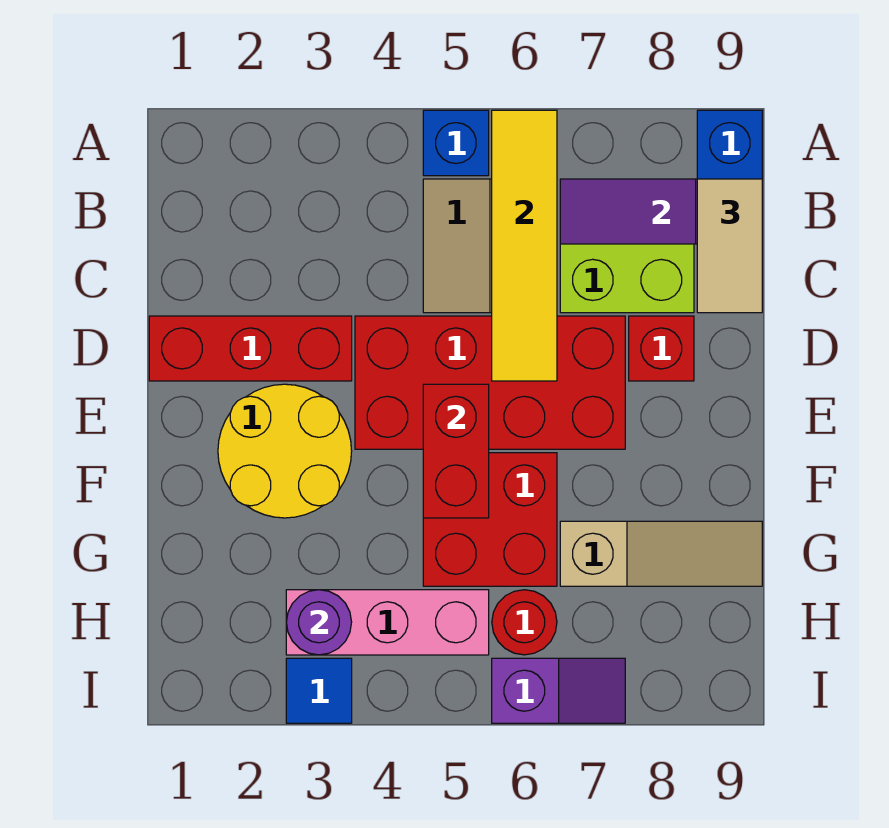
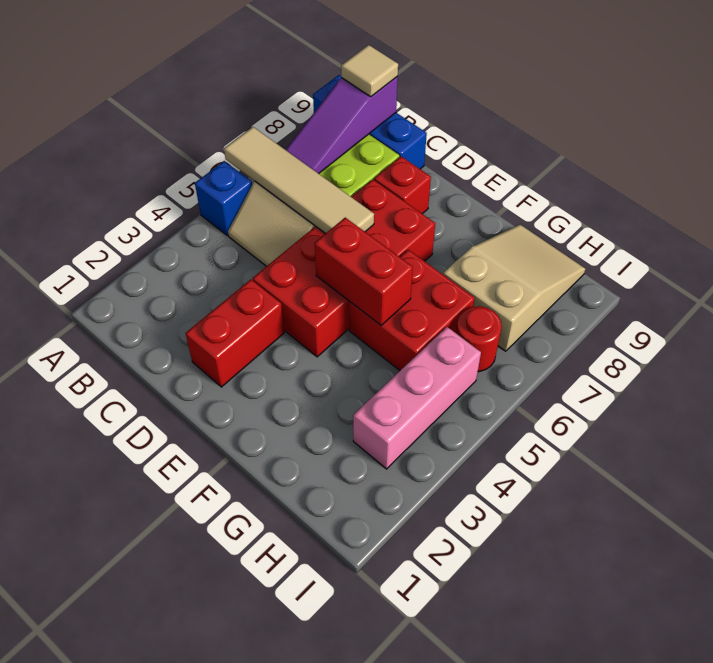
yellow tile A6:D6 level 2 -> tan tile A6:D6 level 2
tan tile B9:C9 level 3 -> tan tile B9 level 3
red brick D1:D3 level 1 -> red brick D2:D3 level 1
yellow round brick E2:F3 level 1 -> none
tan slope G7:G9 level 1 top 7 -> tan slope G7:H9 level 1 top 7
purple round brick H3 level 2 -> none
blue tile I3 level 1 -> none
purple slope I6:I7 level 1 top 6 -> none

